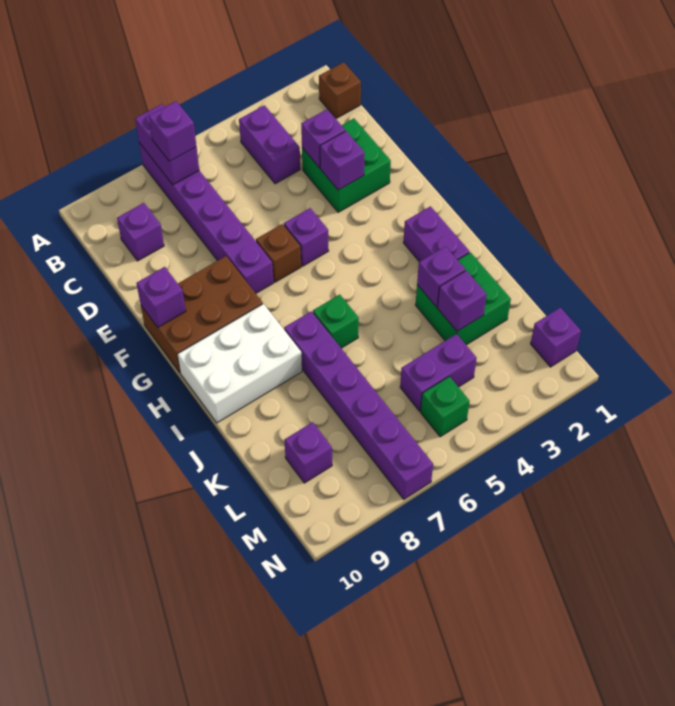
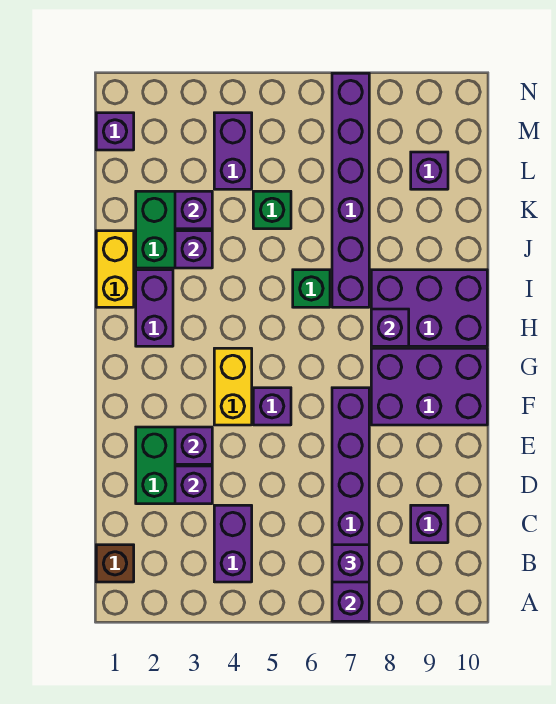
none -> yellow brick F4:G4 level 1
brown brick F6 level 1 -> none
brown brick F8:G10 level 1 -> purple brick F8:G10 level 1
purple brick F10 level 2 -> purple brick H8 level 2
white brick H8:I10 level 1 -> purple brick H8:I10 level 1
none -> yellow brick I1:J1 level 1
purple brick L4:L5 level 1 -> purple brick L4:M4 level 1
green brick M5 level 1 -> green brick K5 level 1

